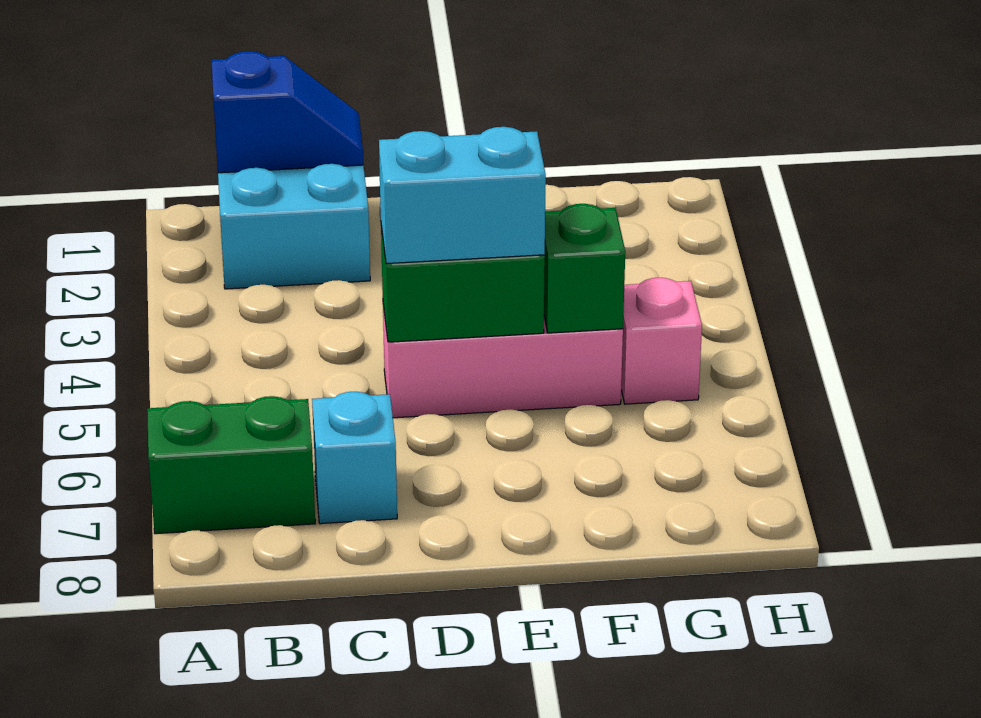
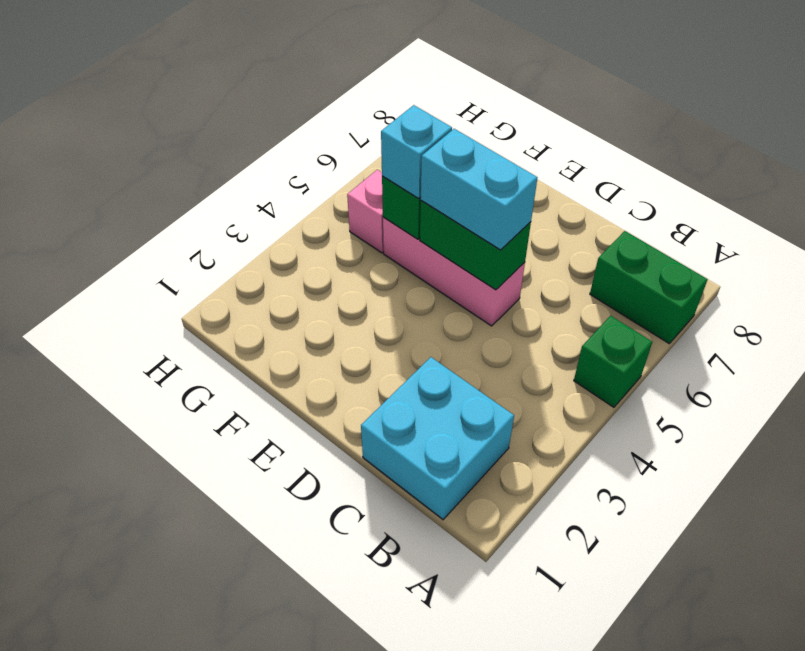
none -> green brick A5 level 1
blue slope B1:C1 level 2 top B -> none
cyan brick C7 level 1 -> cyan brick F5 level 3

